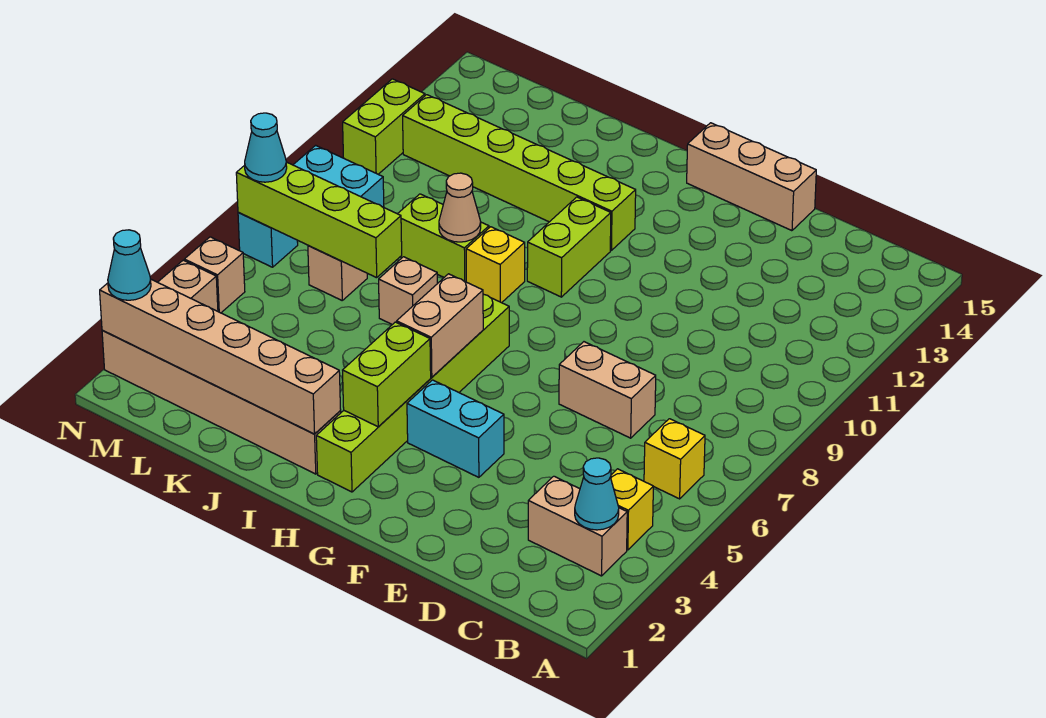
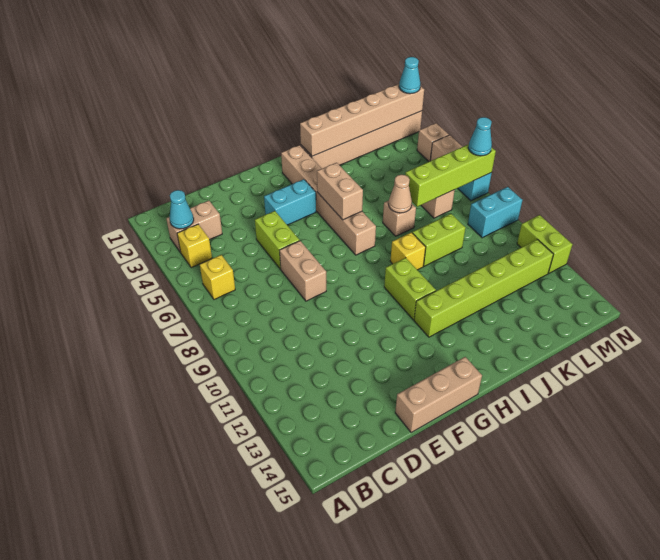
tan brick D7:E7 level 1 -> tan brick E7:E8 level 1
lime brick H2:H7 level 1 -> tan brick H2:H7 level 1
lime brick H3:H4 level 2 -> lime brick E5:E6 level 1
tan cone J9 level 2 -> tan cone J7 level 2

